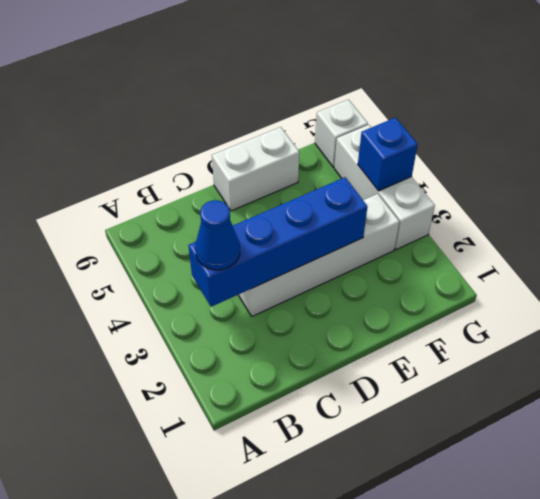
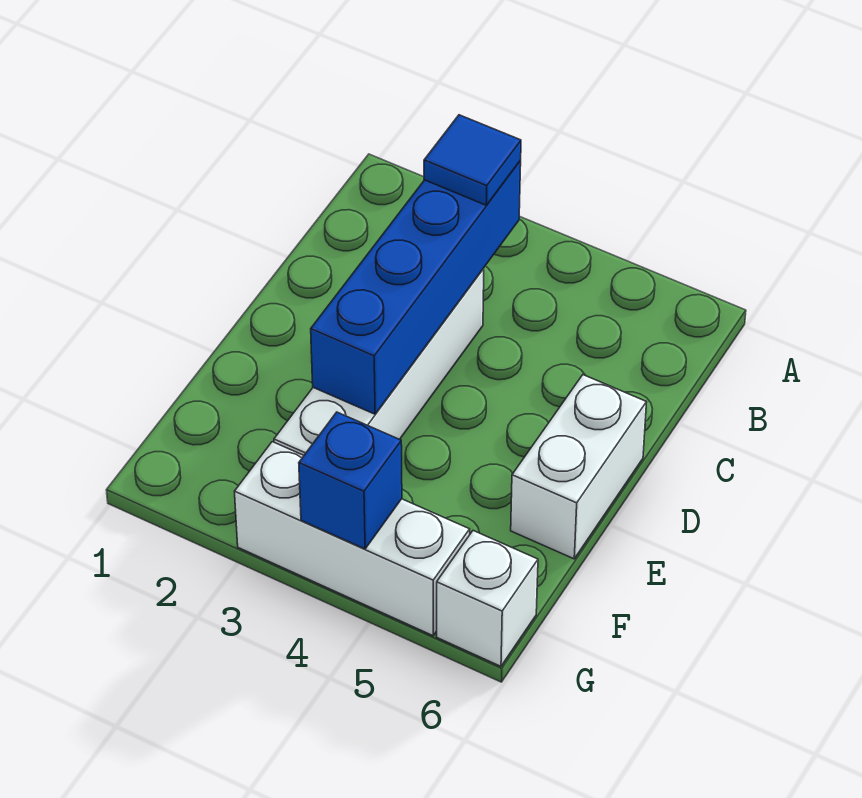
blue cone B3 level 3 -> blue tile B3 level 3

